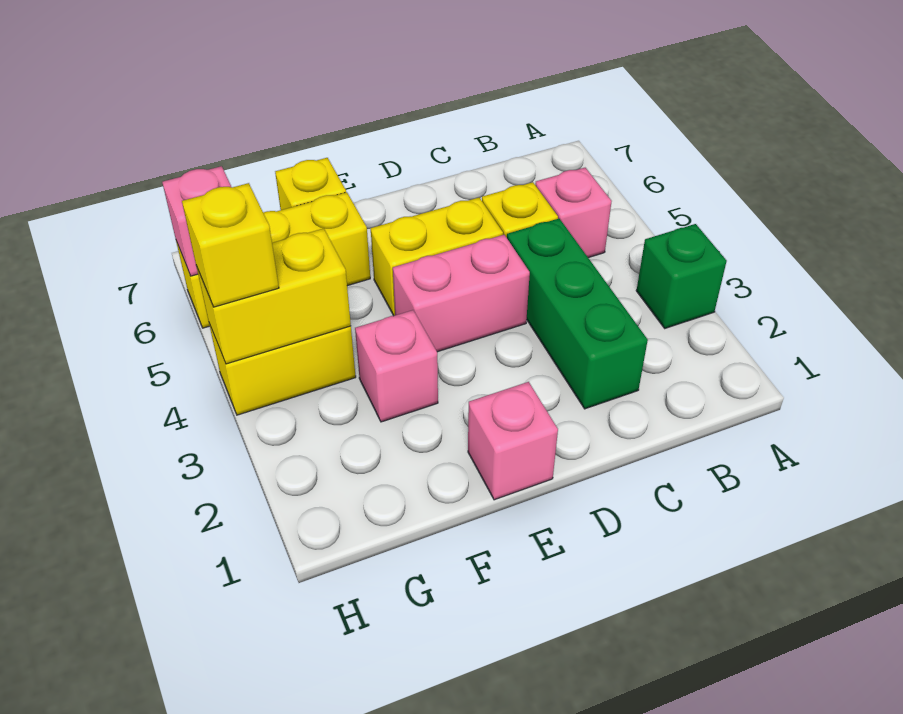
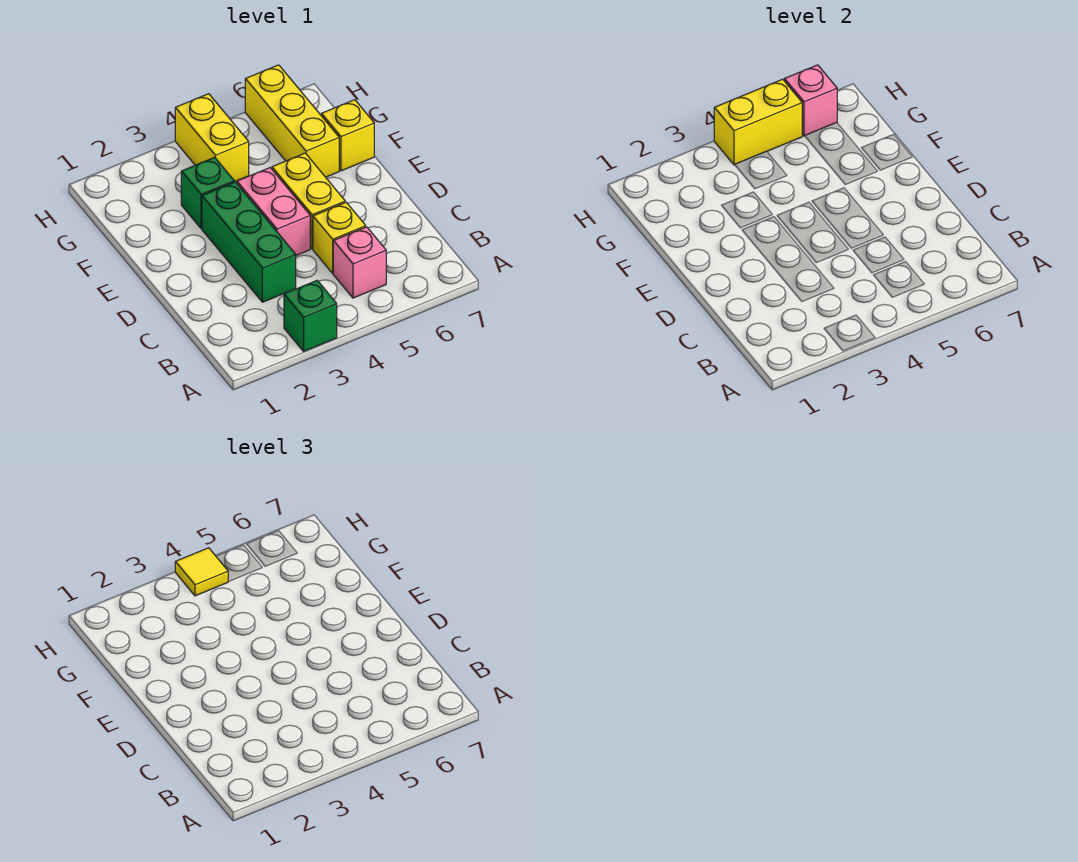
green brick C2:C4 level 1 -> green brick C3:E3 level 1
pink brick E1 level 1 -> none
pink brick F3 level 1 -> green brick F3 level 1
yellow brick G4:H4 level 2 -> yellow brick H4:H5 level 2
yellow brick H4 level 3 -> yellow tile H4 level 3

